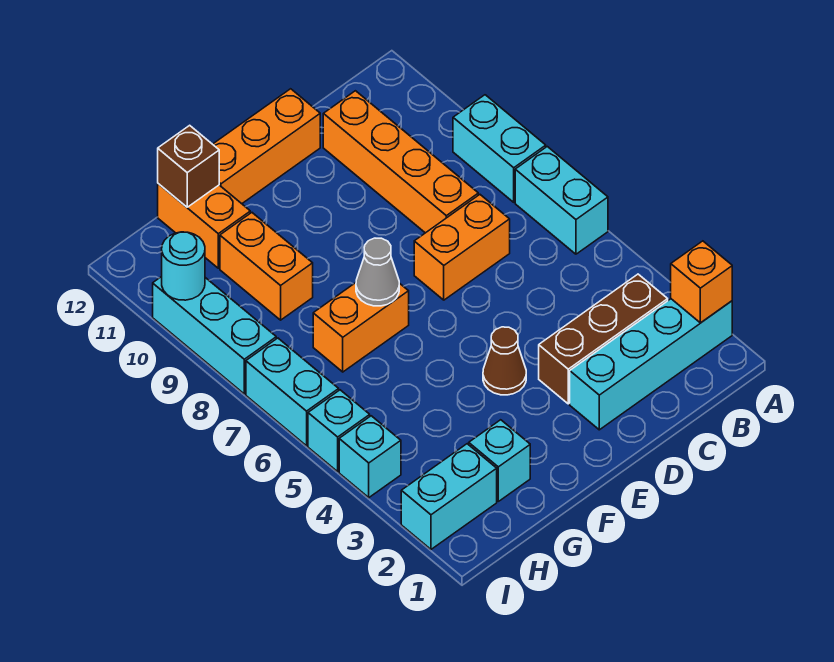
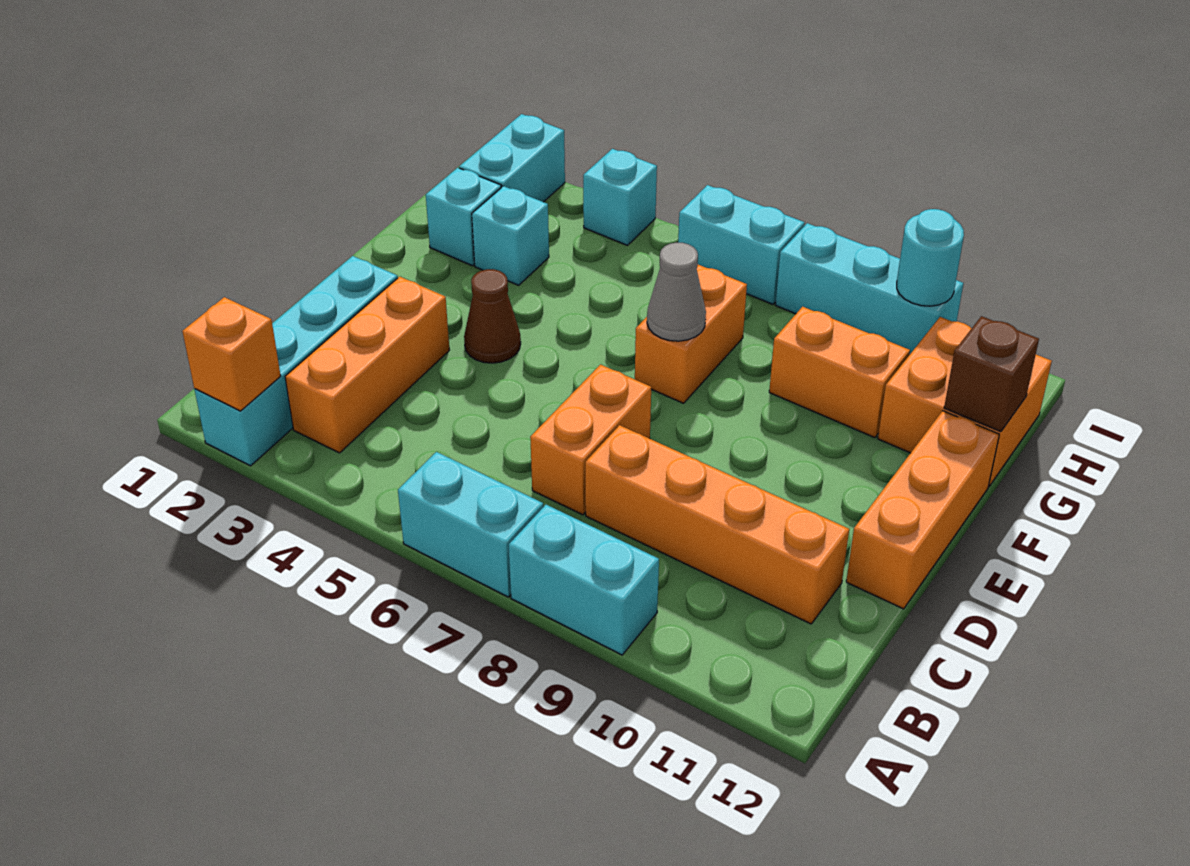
brown brick B3:D3 level 1 -> orange brick B3:D3 level 1
orange brick G11:G12 level 1 -> orange brick G11:H12 level 1
cyan brick I5 level 1 -> cyan brick G3 level 1

